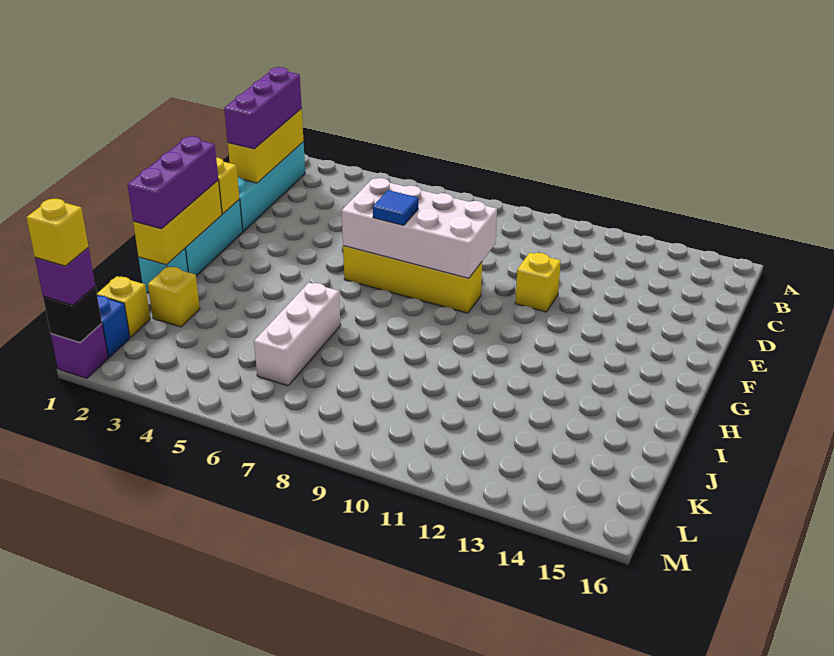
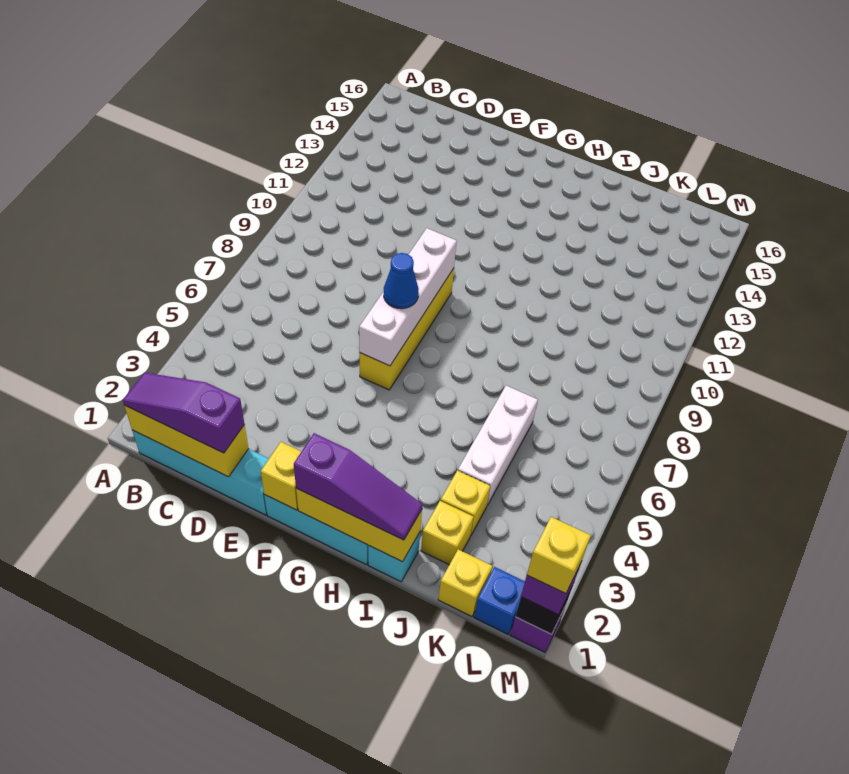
purple brick B1:D1 level 3 -> purple slope B1:D1 level 3 top D
white brick E6:F9 level 2 -> white brick F6:F9 level 2
yellow brick E11 level 1 -> yellow brick J3 level 1
blue tile F7 level 3 -> blue cone F7 level 3
purple brick G1:I1 level 3 -> purple slope G1:I1 level 3 top G
white brick I6:K6 level 1 -> white brick J4:J6 level 1

